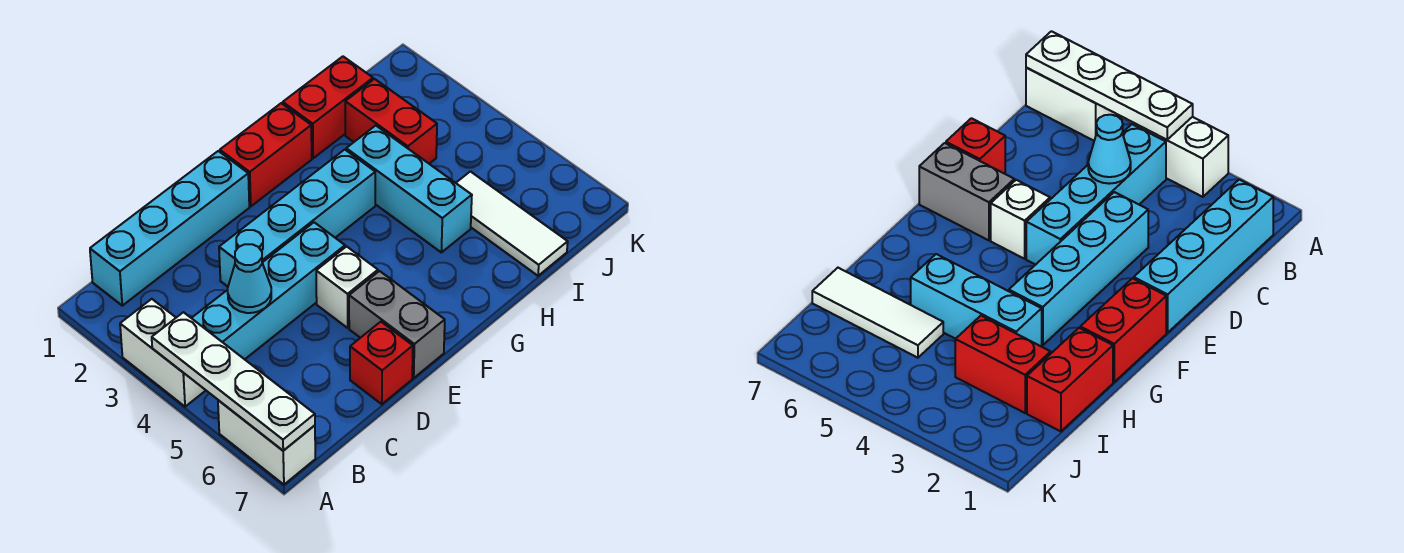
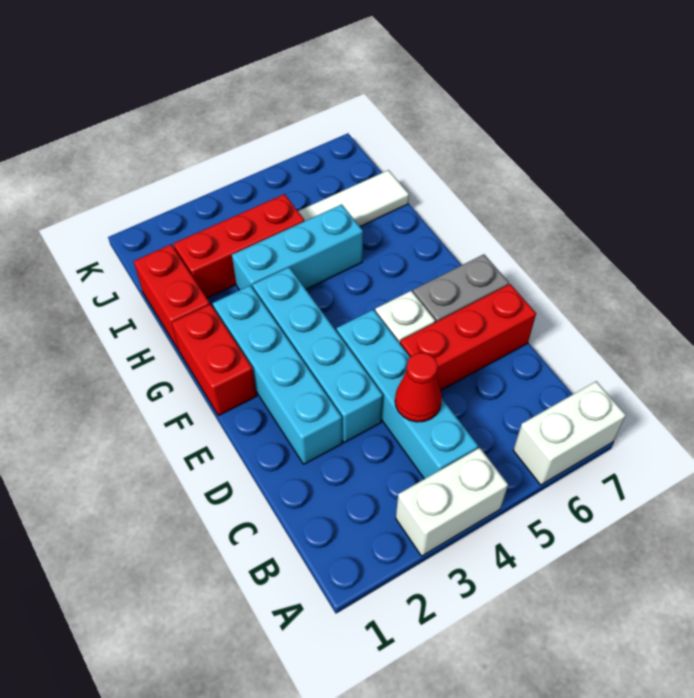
white plate A4:A7 level 2 -> none
cyan brick B1:E1 level 1 -> cyan brick D2:G2 level 1
cyan cone C4 level 2 -> red cone C4 level 2
red brick D7 level 1 -> red brick D5:D7 level 1
red brick I2:I3 level 1 -> red brick I2:I4 level 1

